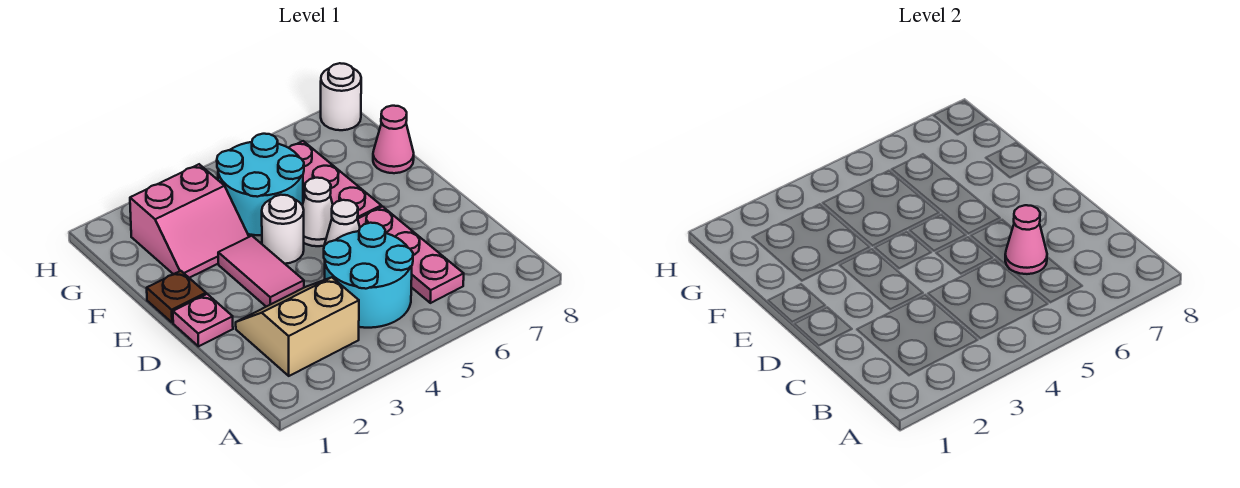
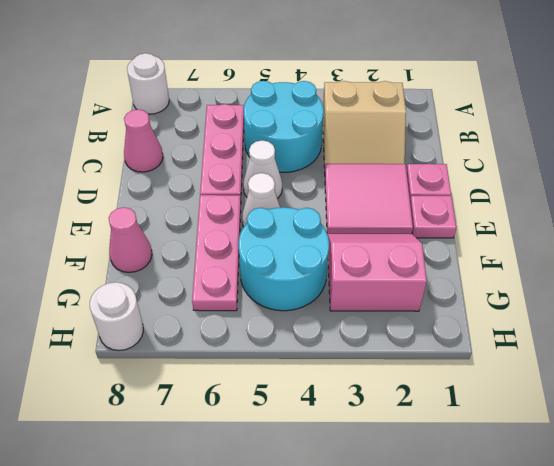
pink cone C6 level 2 -> pink cone C8 level 1
pink tile D3:E3 level 1 -> pink tile D2:E3 level 1
brown plate E1 level 1 -> pink plate E1 level 1
white round brick E4 level 1 -> white round brick A8 level 1

